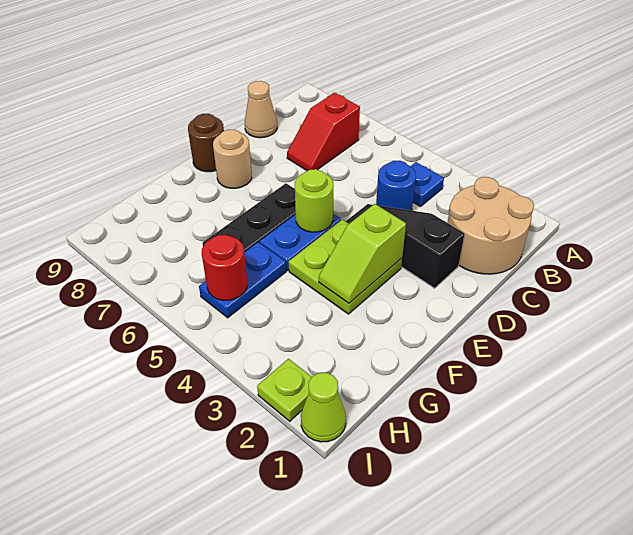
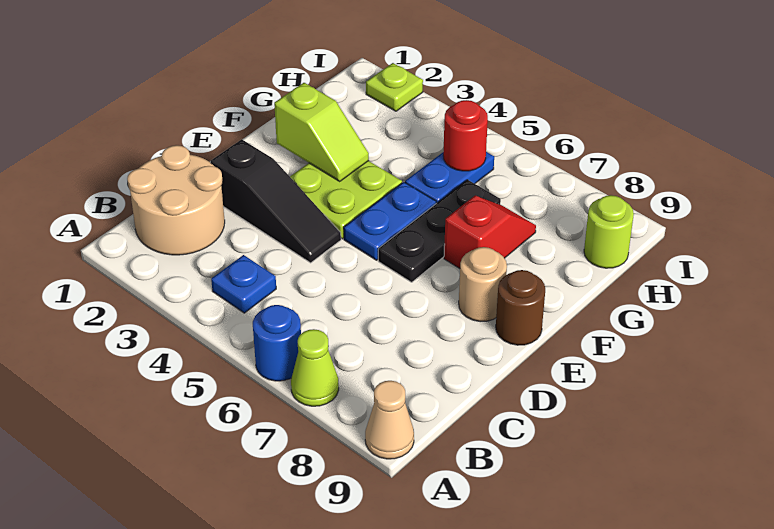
red slope B7:C7 level 1 top B -> red slope F7:G7 level 1 top F
blue round brick C4 level 1 -> blue round brick A6 level 1
tan cone C9 level 1 -> tan cone A9 level 1
lime slope E3:F3 level 2 top E -> lime slope F2:F3 level 2 top 2
lime round brick E5 level 2 -> lime round brick H9 level 1
lime cone I1 level 1 -> lime cone A7 level 1

